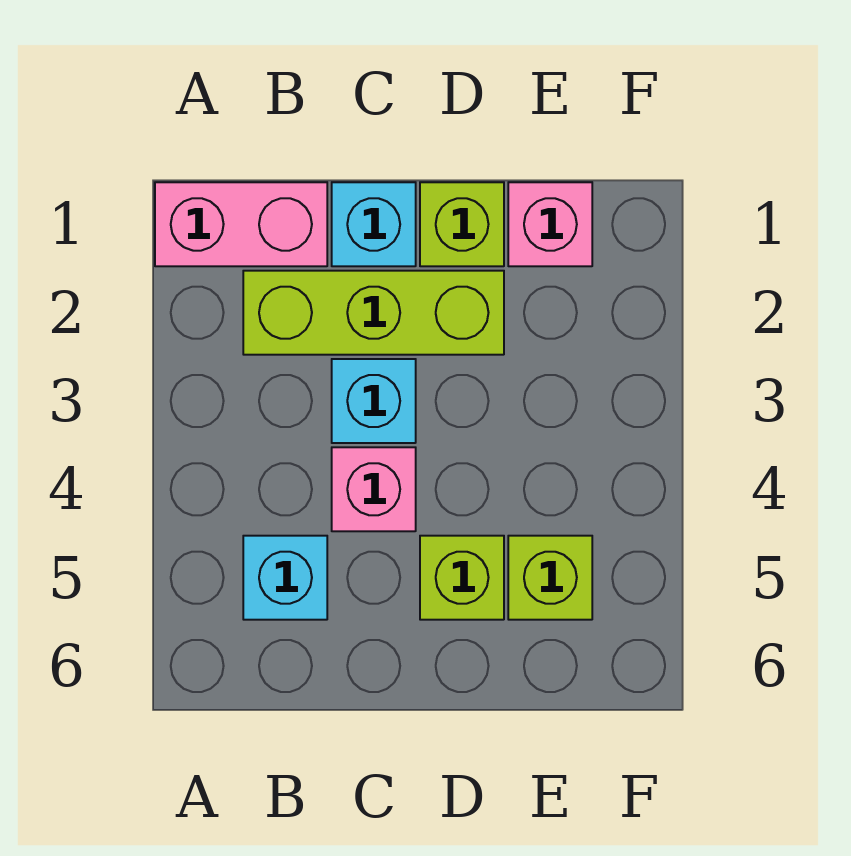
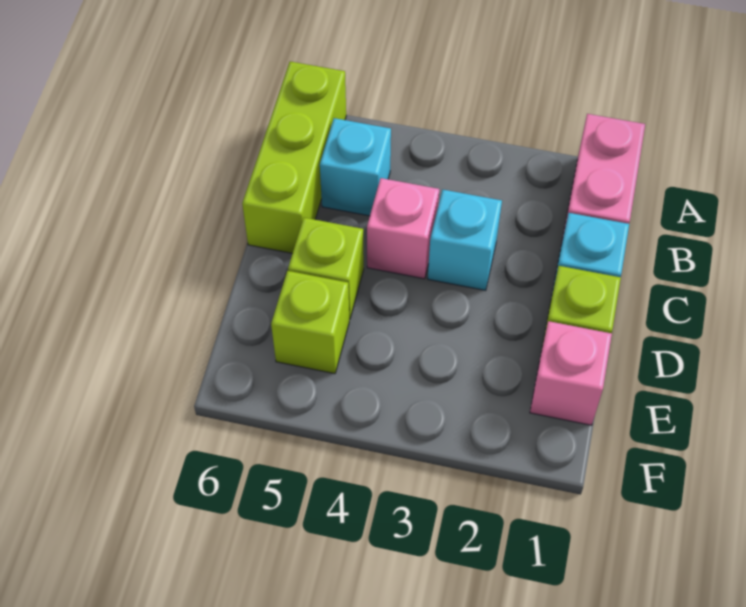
lime brick B2:D2 level 1 -> lime brick A6:C6 level 1

